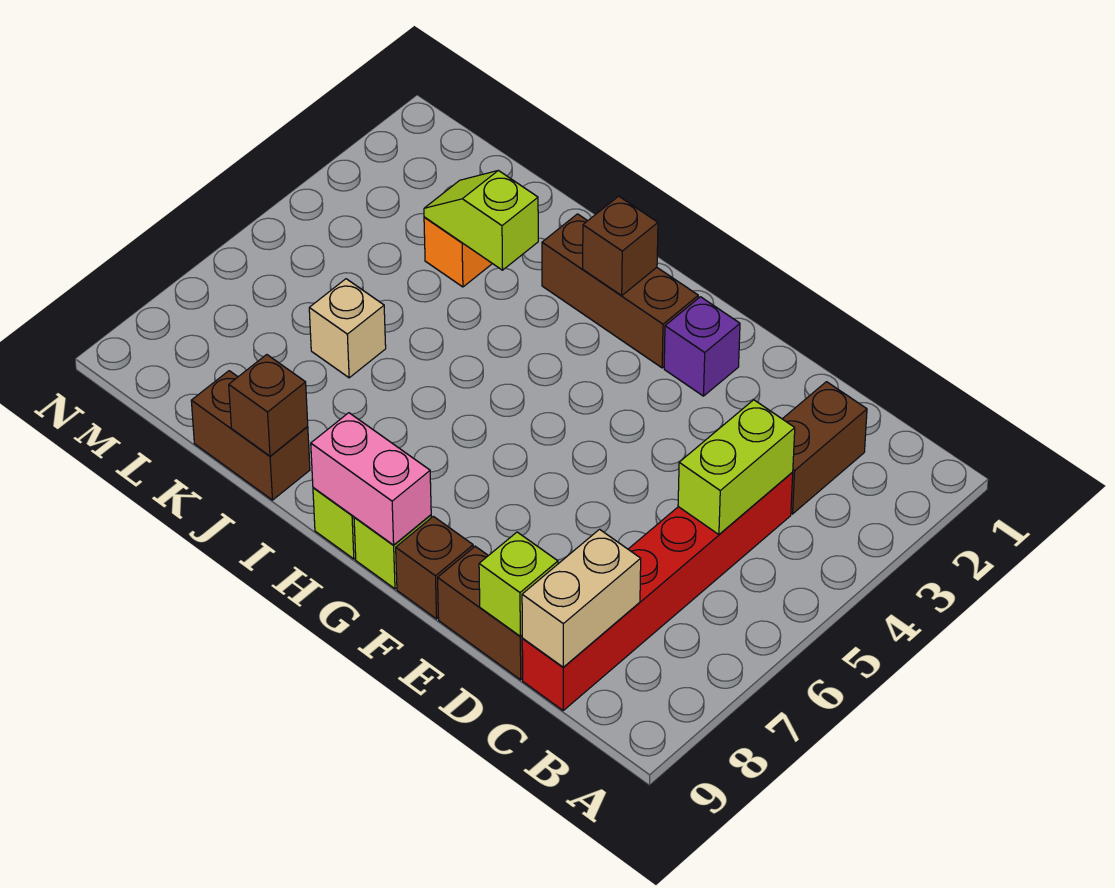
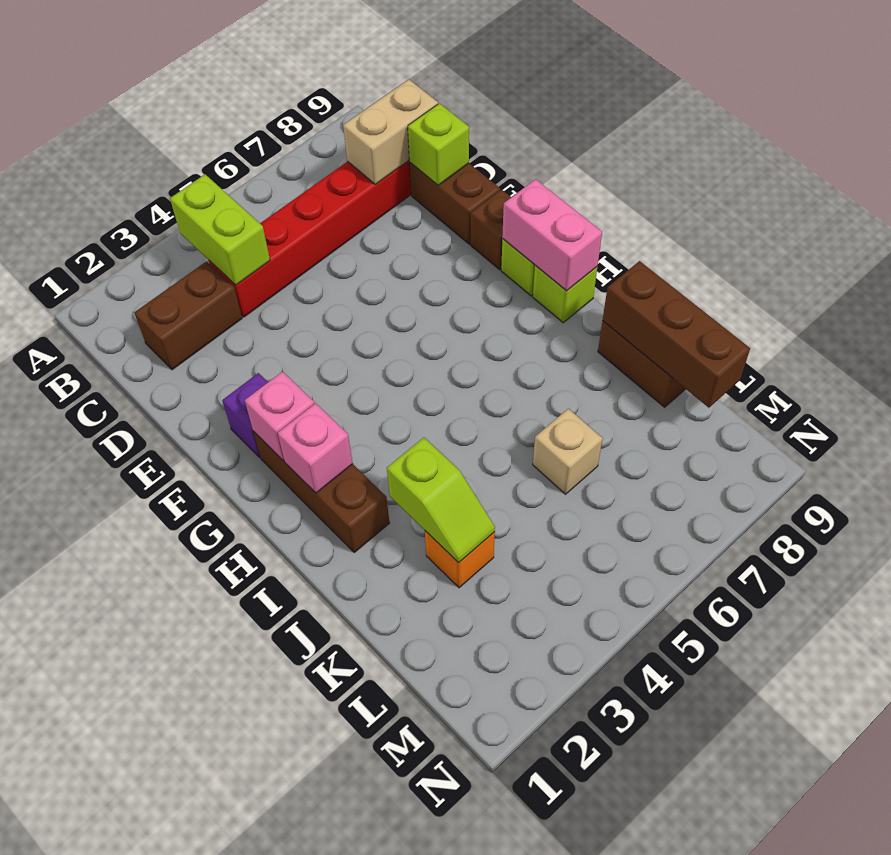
lime brick C4:C5 level 2 -> lime brick B4:C4 level 2
none -> pink brick G2 level 2
brown brick H2 level 2 -> pink brick H2 level 2
brown brick J9 level 2 -> brown brick J9:L9 level 2

